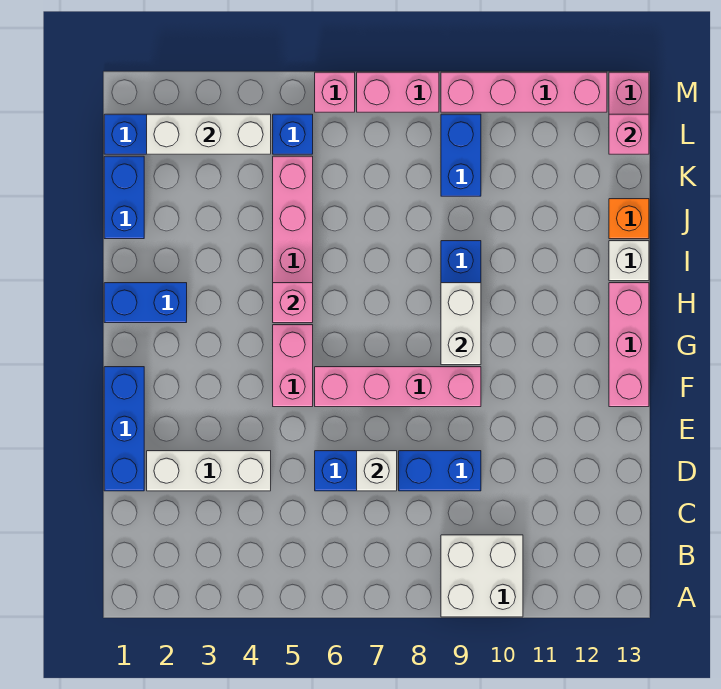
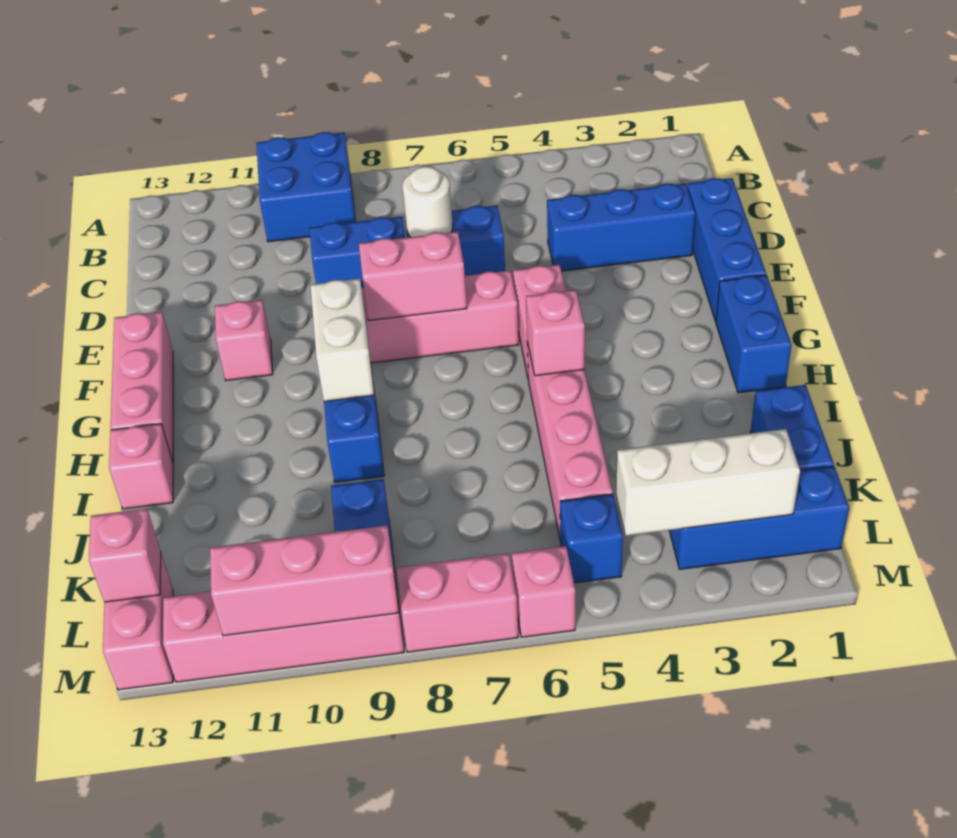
white brick A9:B10 level 1 -> blue brick A9:B10 level 1
white brick D2:D4 level 1 -> blue brick D2:D4 level 1
white brick D7 level 2 -> white round brick D7 level 2
none -> pink brick F7:F8 level 2
none -> pink brick F11 level 1
blue brick H1:H2 level 1 -> blue brick G1:H1 level 1
white brick I13 level 1 -> pink brick I13 level 1
orange brick J13 level 1 -> none
none -> pink brick M9:M11 level 2

